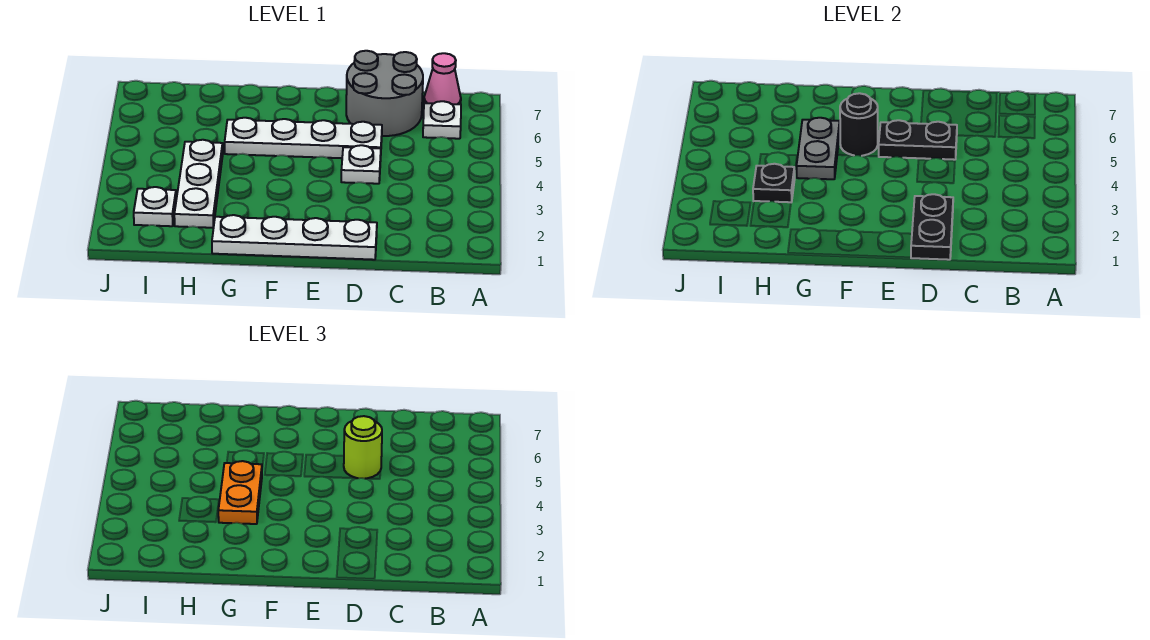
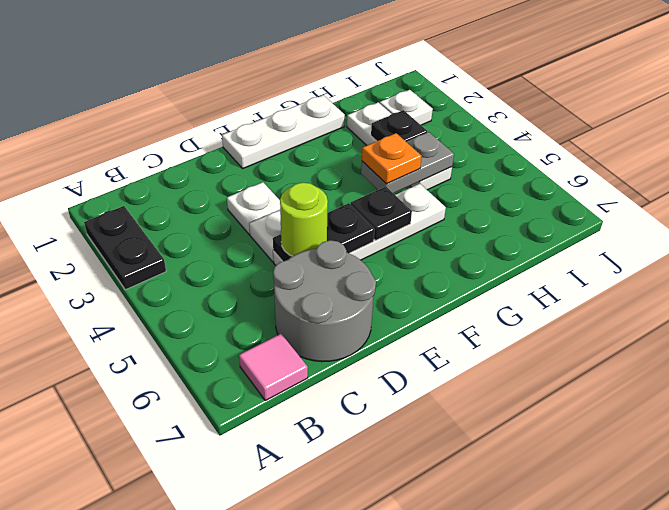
white plate B6 level 1 -> white plate D3 level 1
pink cone B7 level 1 -> pink tile B7 level 1
white plate D1:G1 level 1 -> white plate E1:G1 level 1
black plate D1:D2 level 2 -> black plate A2:A3 level 1
black round brick F5 level 2 -> black plate F5 level 2
orange plate G3:G4 level 3 -> orange plate G4 level 3
grey plate G4:G5 level 2 -> grey plate G4:H4 level 2

